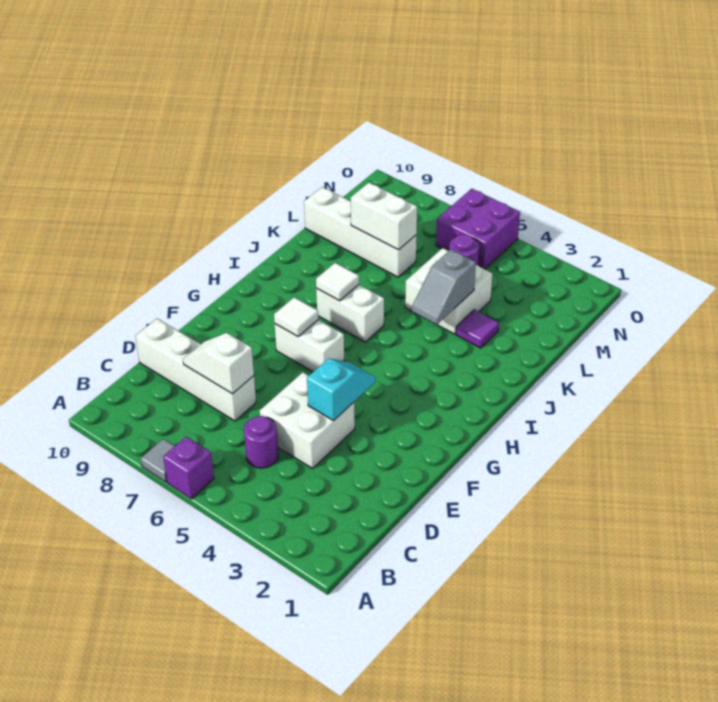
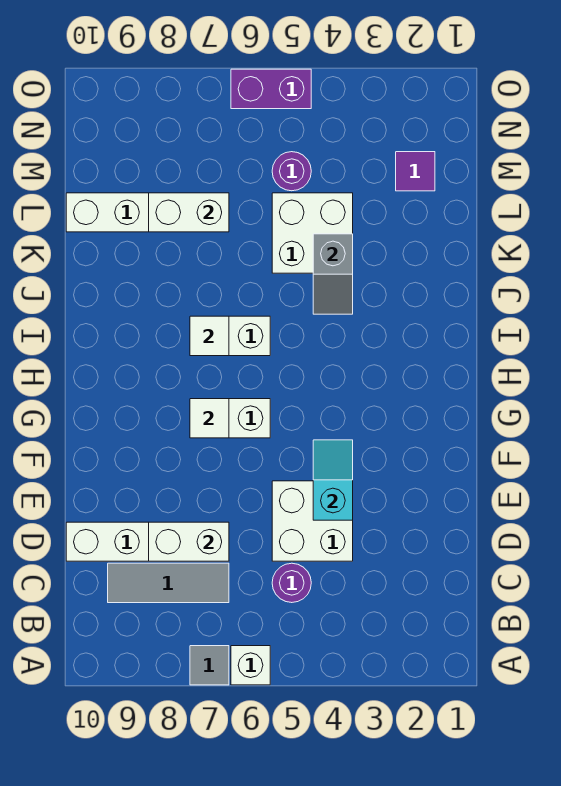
purple brick A6 level 1 -> white brick A6 level 1
none -> grey tile C7:C9 level 1
white slope D7:D8 level 2 top 7 -> white brick D7:D8 level 2
purple tile K3 level 1 -> purple tile M2 level 1
purple brick N5:O6 level 1 -> purple brick O5:O6 level 1

